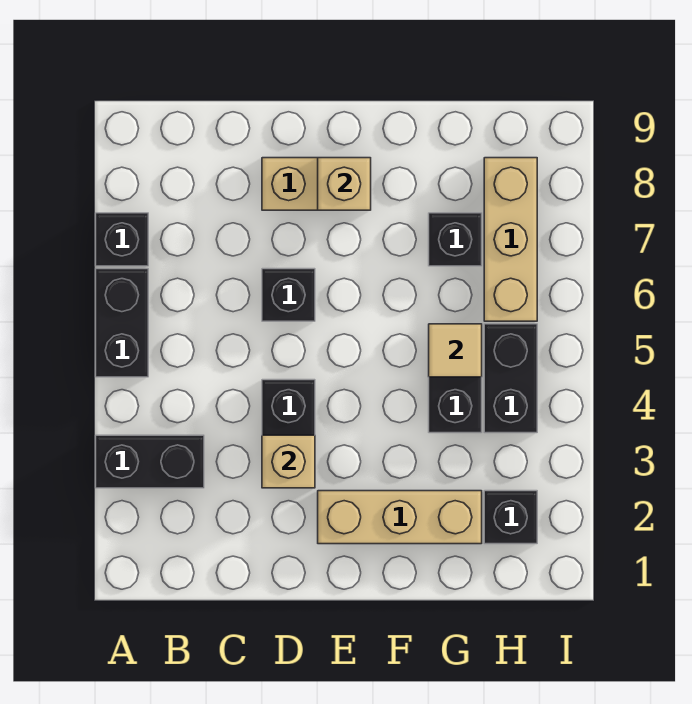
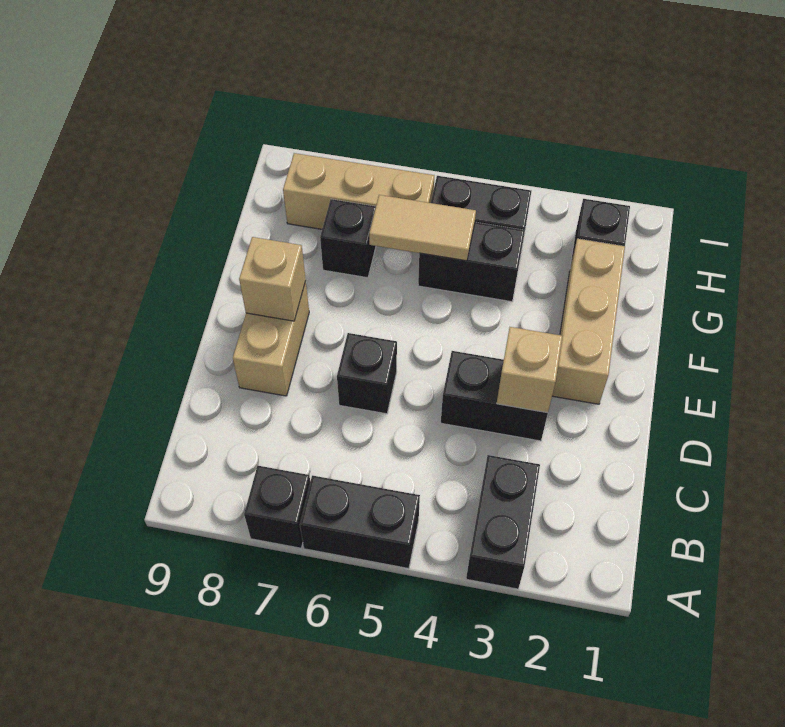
tan tile G5 level 2 -> tan tile G5:G6 level 2

